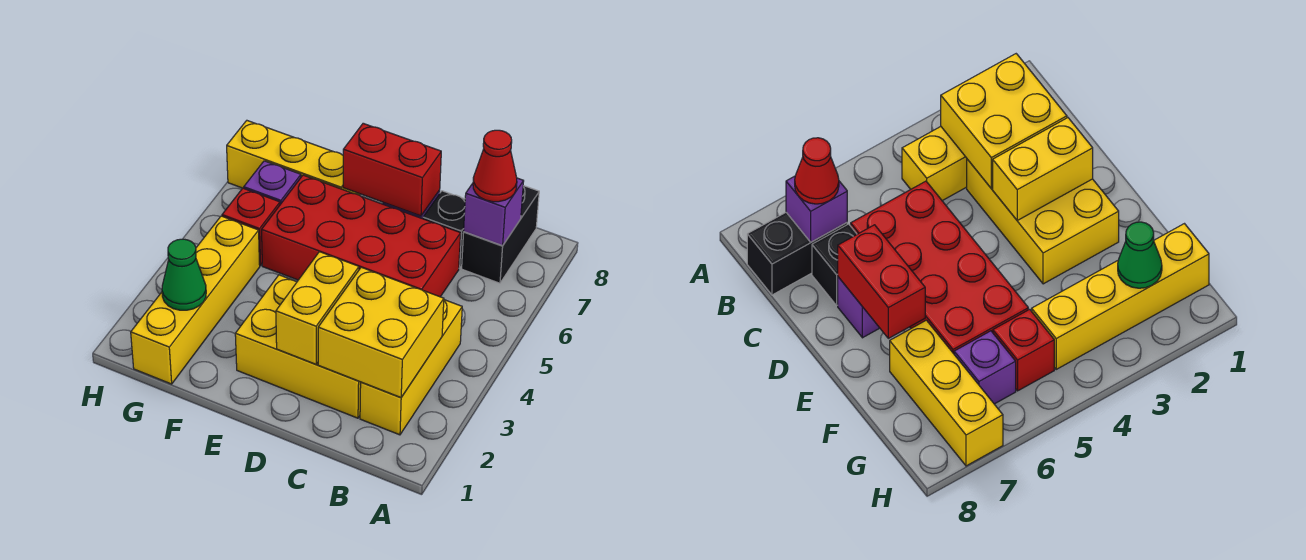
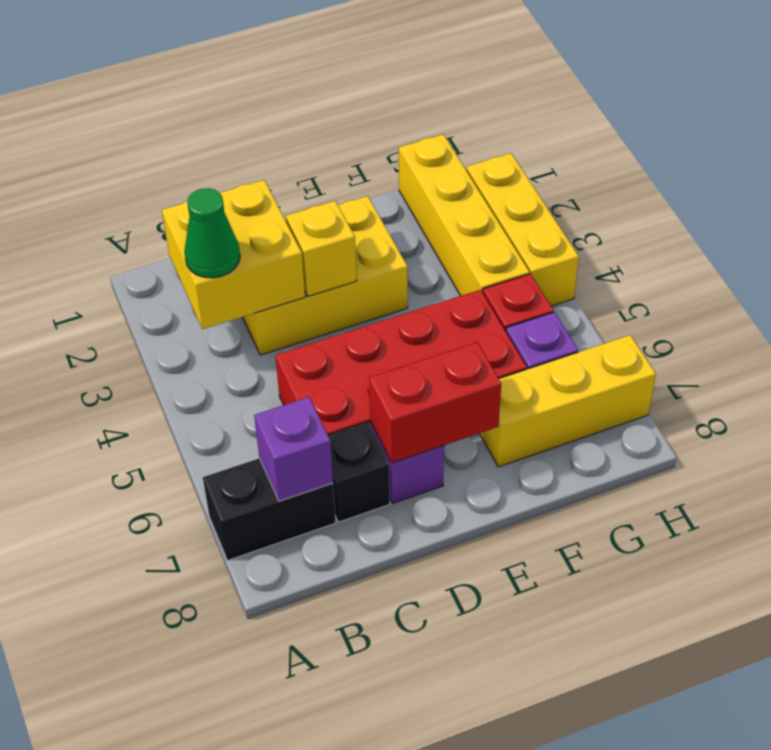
yellow brick B2:B4 level 1 -> yellow brick H2:H4 level 1
black brick B7:B8 level 1 -> black brick A7:B7 level 1
red cone B7 level 3 -> none
yellow brick D2:D3 level 2 -> yellow brick D3 level 2
green cone G2 level 2 -> green cone B3 level 3

